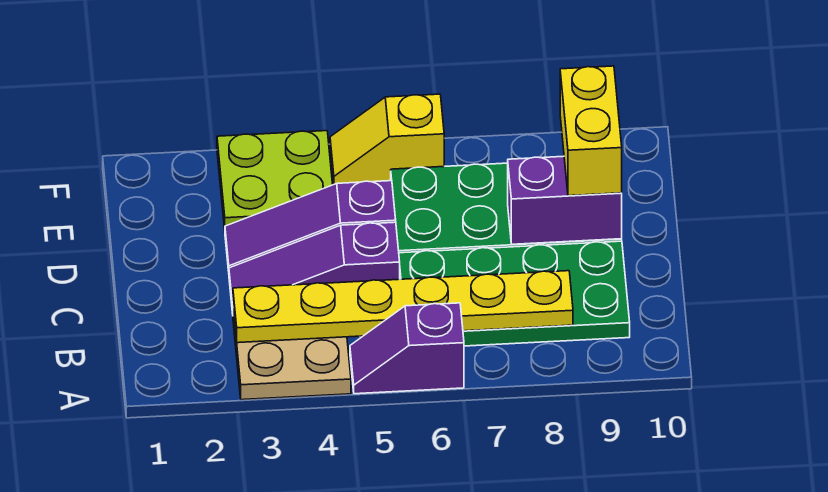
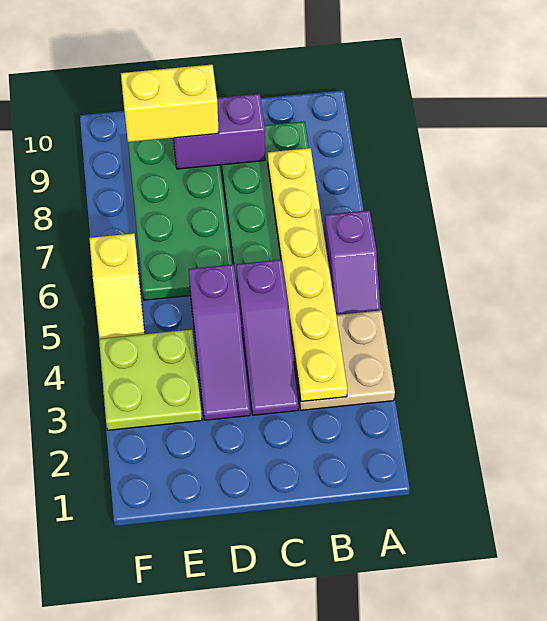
purple brick D8:D9 level 2 -> purple brick C9:D9 level 2

